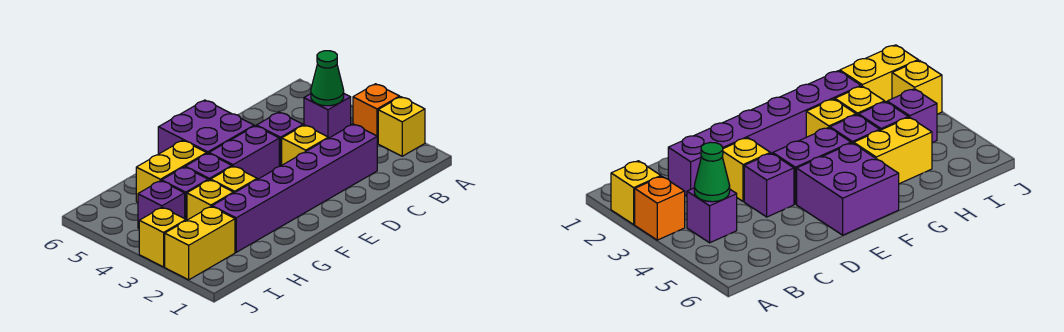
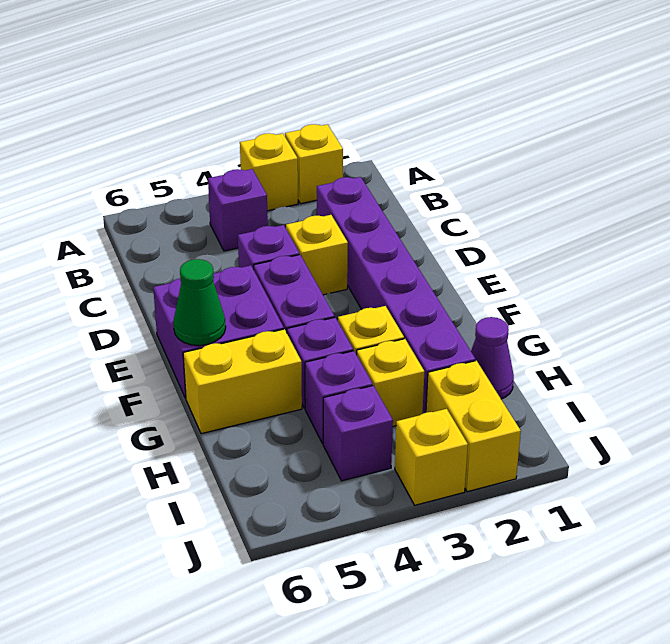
orange brick A3 level 1 -> yellow brick A3 level 1
green cone B4 level 2 -> green cone F6 level 2
yellow brick G5:H5 level 1 -> yellow brick G5:G6 level 1
none -> purple cone H1 level 1

